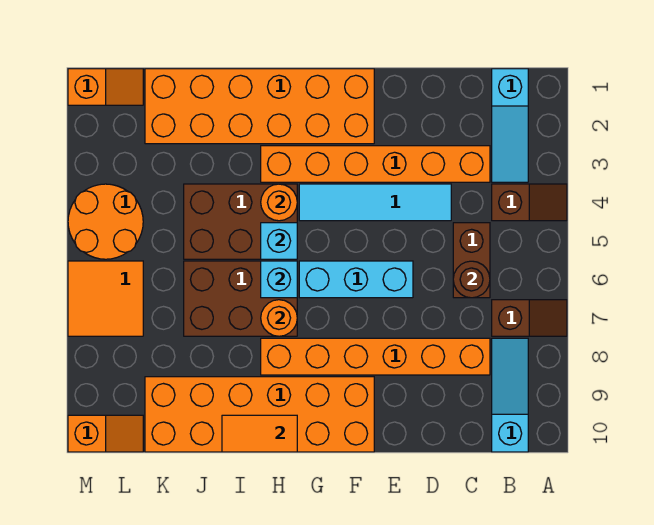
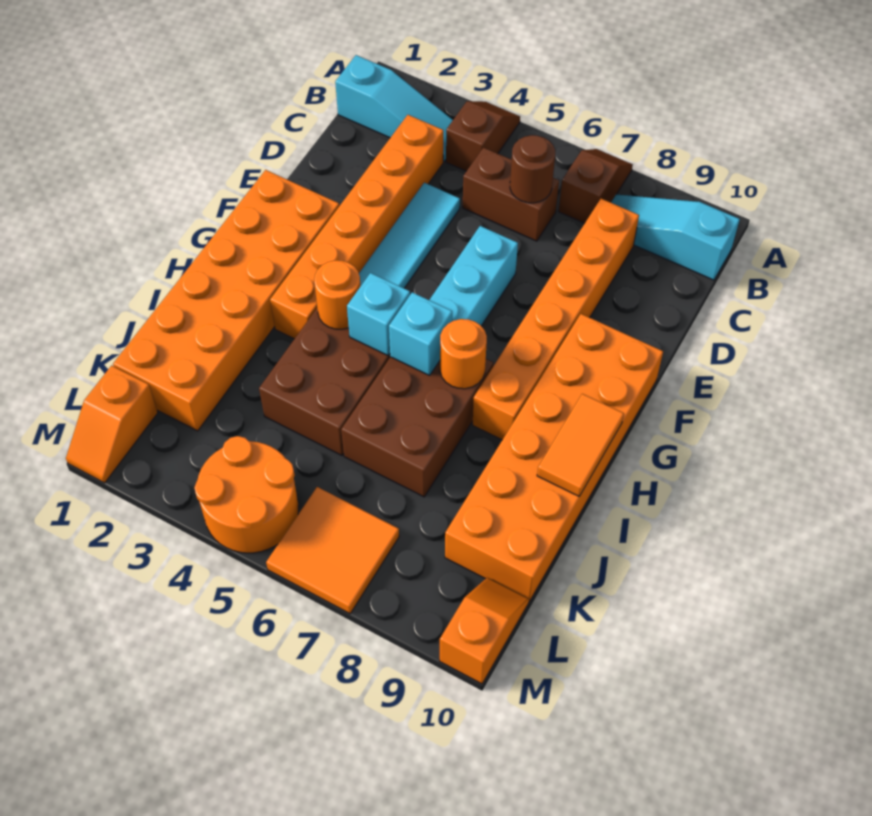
orange slope L1:M1 level 1 top M -> orange slope L1:M1 level 1 top L

